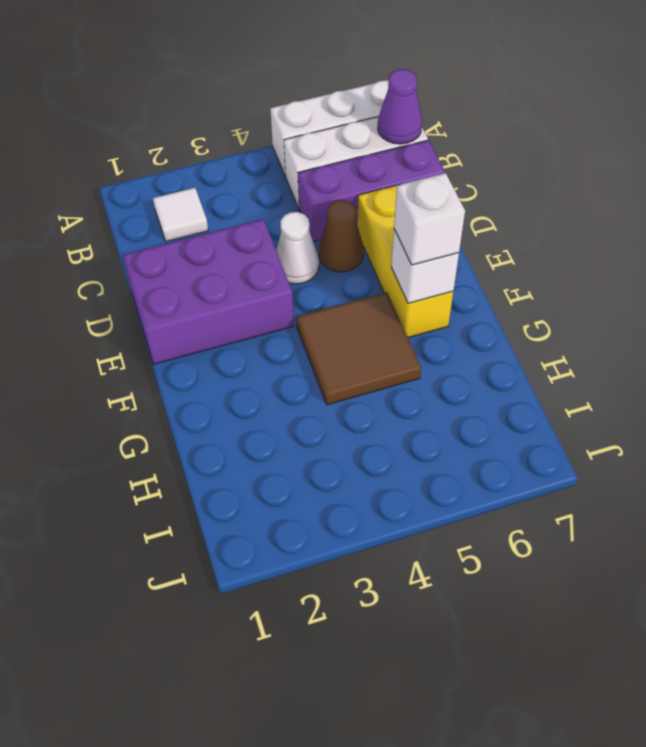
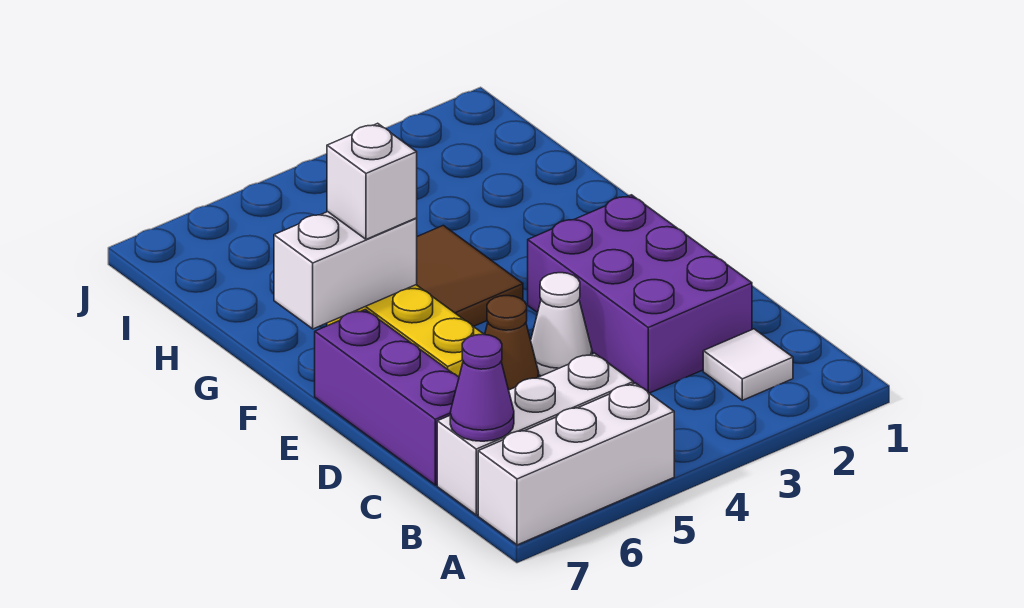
purple brick C5:C7 level 1 -> purple brick C7:E7 level 1
purple brick D1:E3 level 1 -> purple brick C2:E3 level 1
white brick F6 level 2 -> white brick F6:F7 level 2

